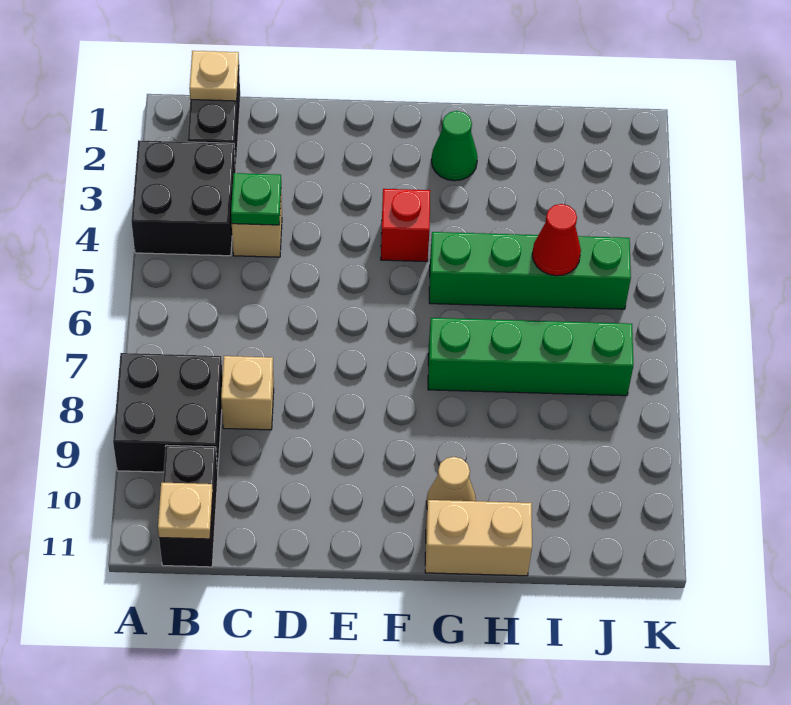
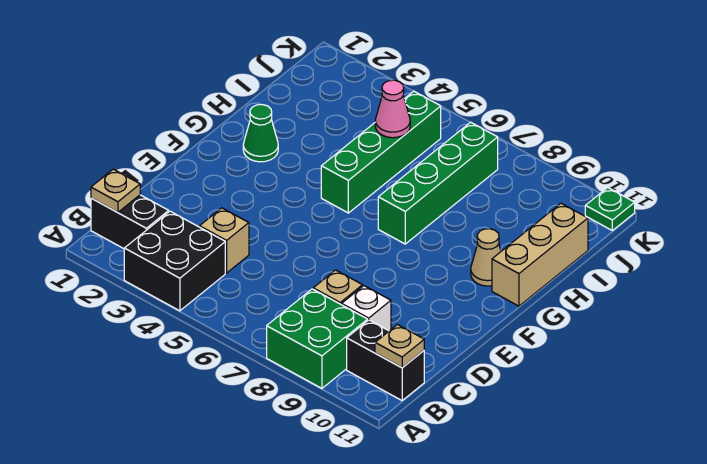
black brick A8:B9 level 1 -> green brick A8:B9 level 1
green plate C4 level 2 -> green plate K11 level 1
none -> white brick C9 level 1
red brick F4 level 1 -> none
tan brick G11:H11 level 1 -> tan brick G11:I11 level 1
red cone I5 level 2 -> pink cone I5 level 2

